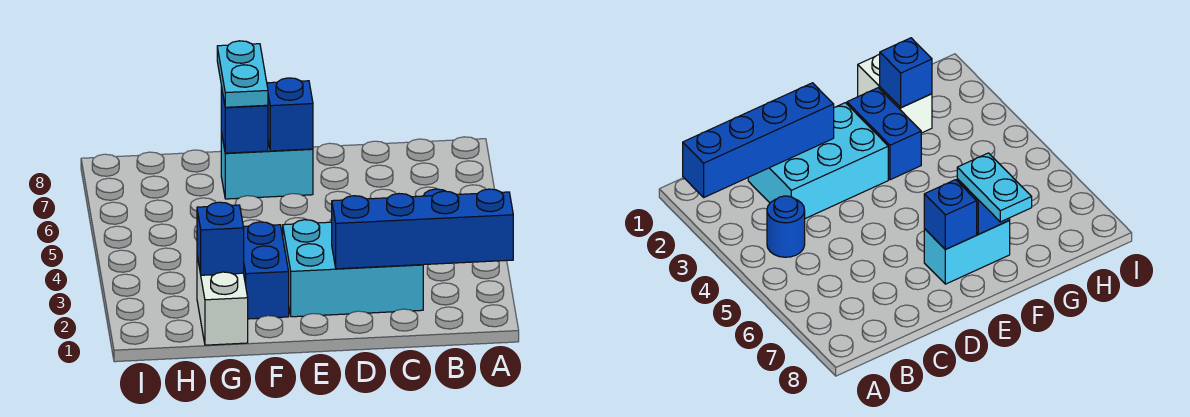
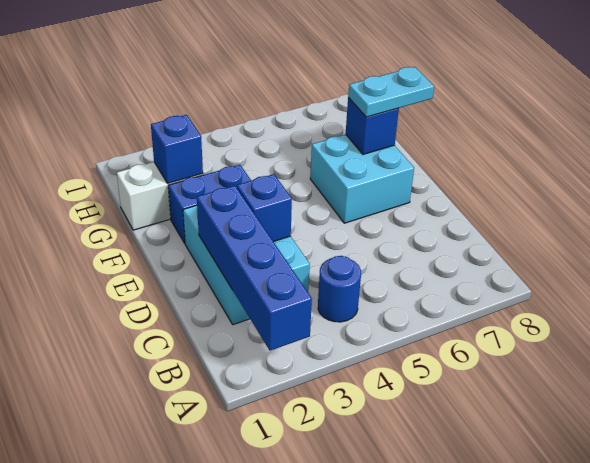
cyan brick E7:F7 level 1 -> cyan brick E6:F7 level 1
blue brick E7 level 2 -> blue brick D3 level 2

